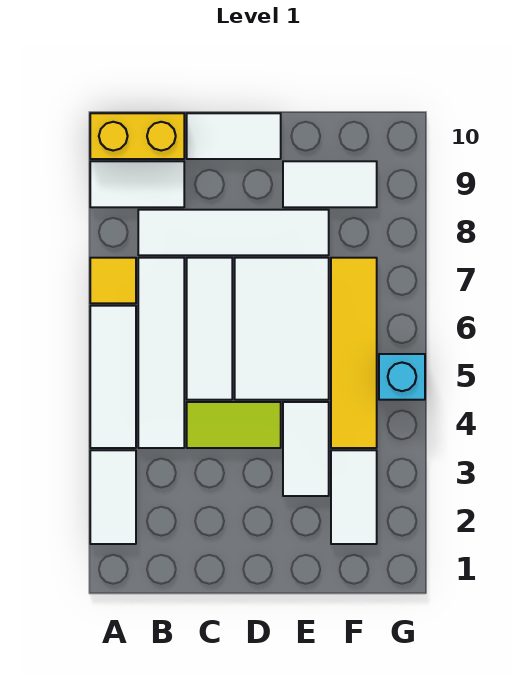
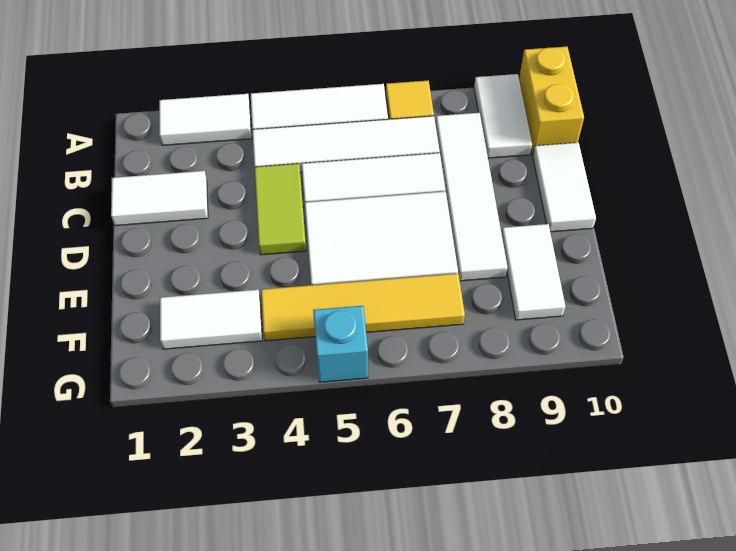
white tile E3:E4 level 1 -> white tile C1:C2 level 1

